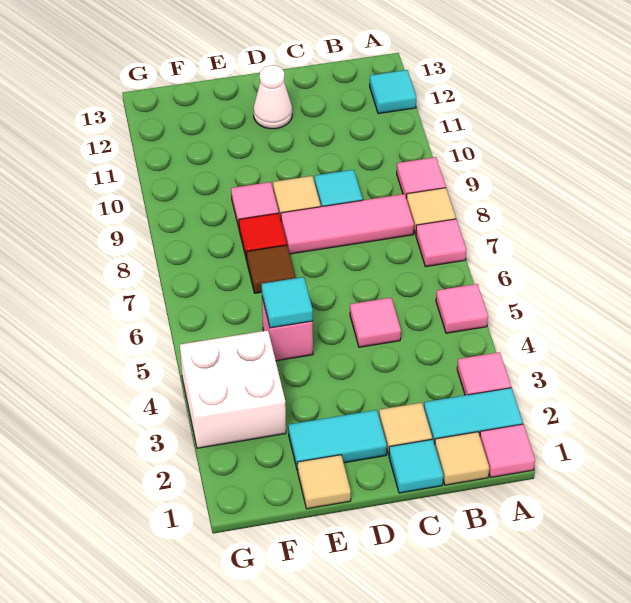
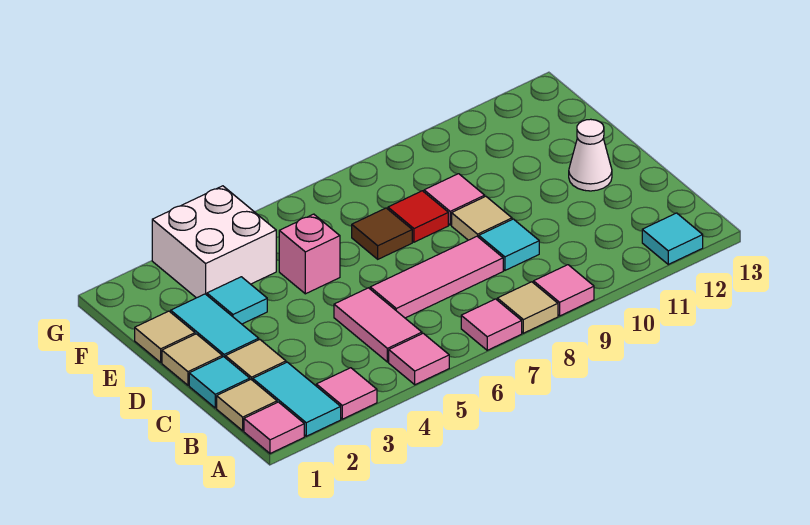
pink tile B8:D8 level 1 -> pink tile C6:C8 level 1
pink tile C5 level 1 -> pink tile B5:C5 level 1
none -> tan tile D1 level 1
cyan tile E5 level 2 -> cyan tile E3 level 1

